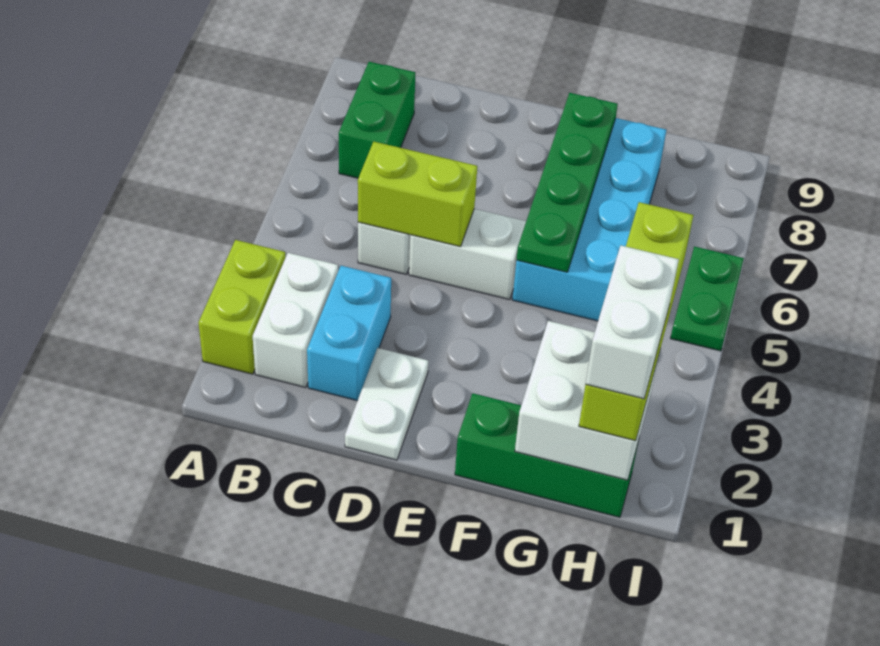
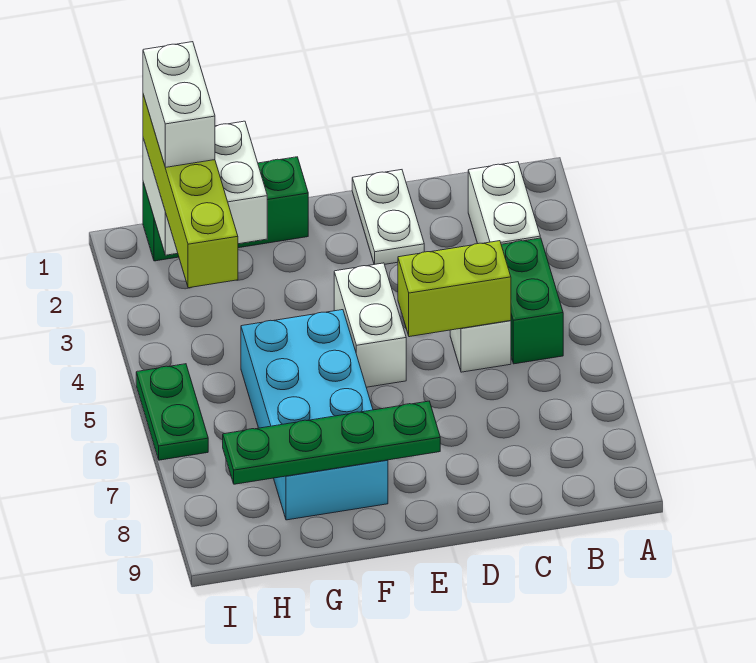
lime brick A2:A3 level 1 -> none
green brick B7:B8 level 1 -> green brick B4:B5 level 1
cyan brick C2:C3 level 1 -> none
white brick D5:E5 level 1 -> white brick E4:E5 level 1
green plate F5:F8 level 2 -> green plate E8:H8 level 2

